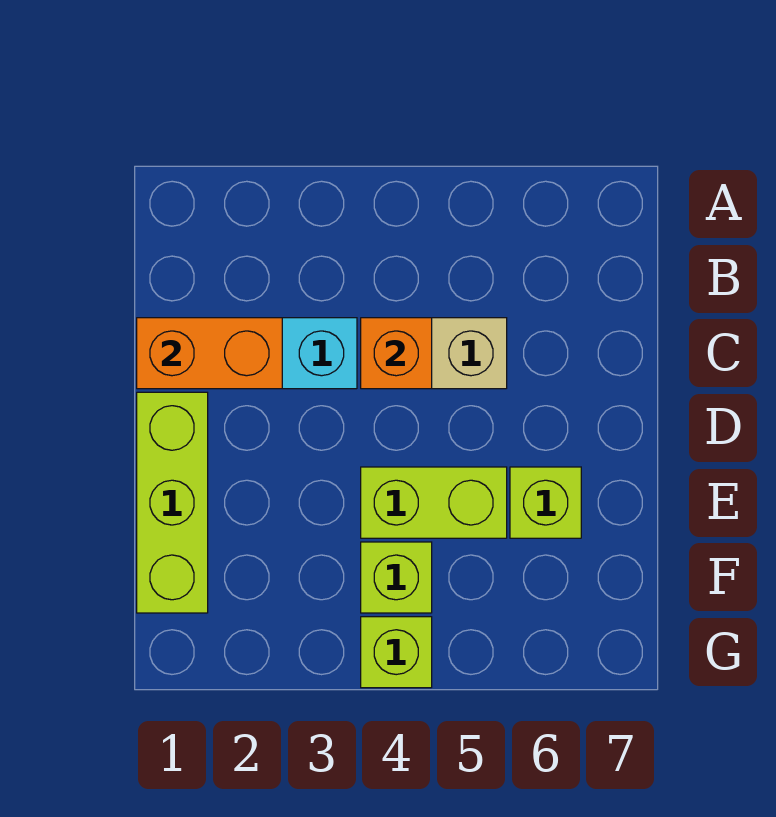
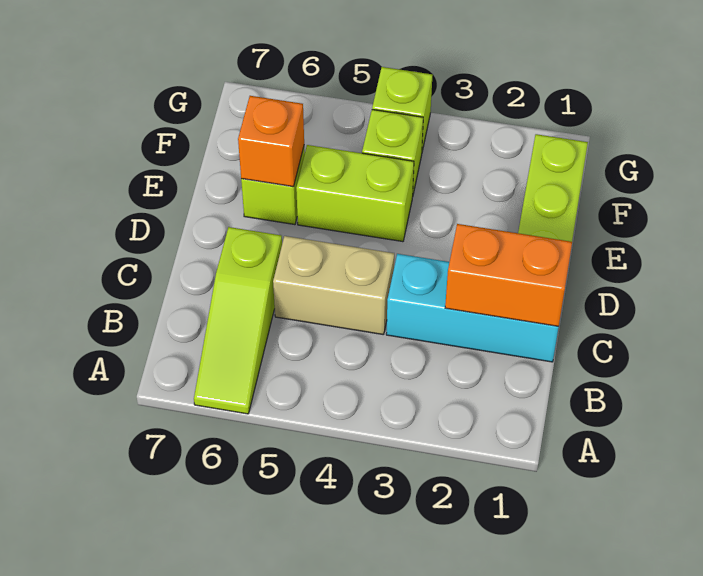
none -> lime slope A6:C6 level 1 top C
orange brick C4 level 2 -> orange brick E6 level 2

